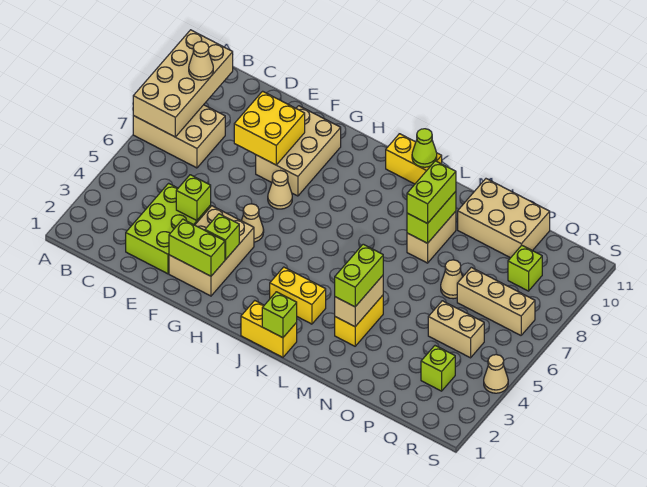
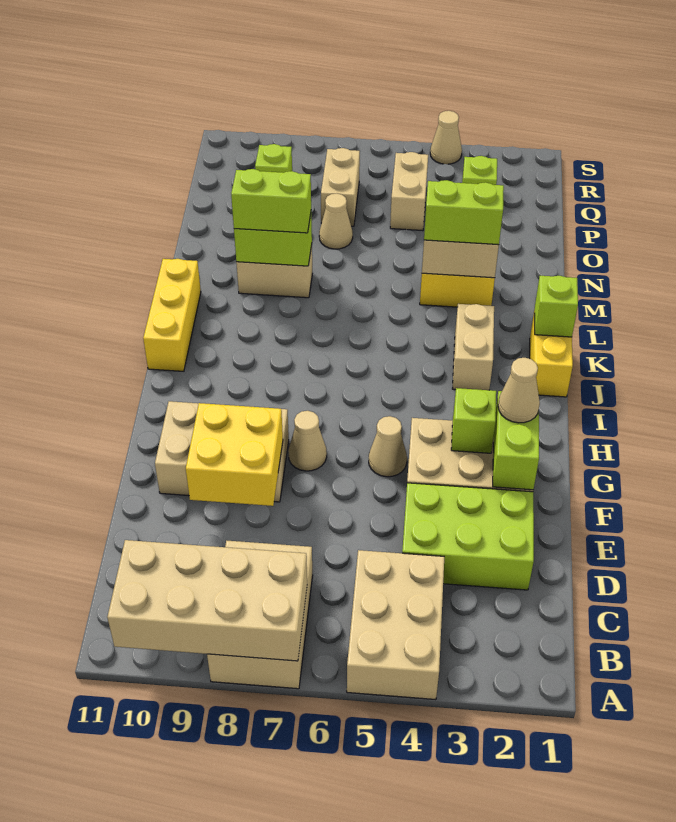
tan cone B9 level 3 -> tan cone G2 level 3
lime brick E4 level 2 -> none
yellow brick J3:K3 level 1 -> tan brick J3:K3 level 1
yellow brick J11:K11 level 1 -> yellow brick J11:L11 level 1
lime cone K11 level 2 -> none
tan brick N10:P11 level 1 -> tan brick A4:C5 level 1
tan brick P7:R7 level 1 -> tan brick P7:Q7 level 1

